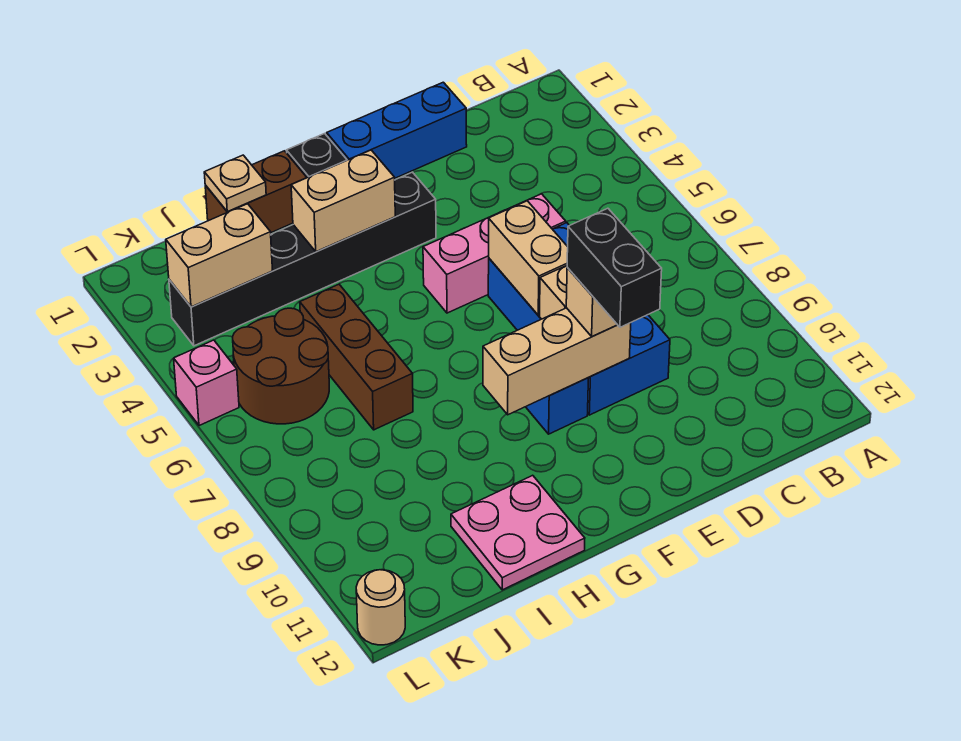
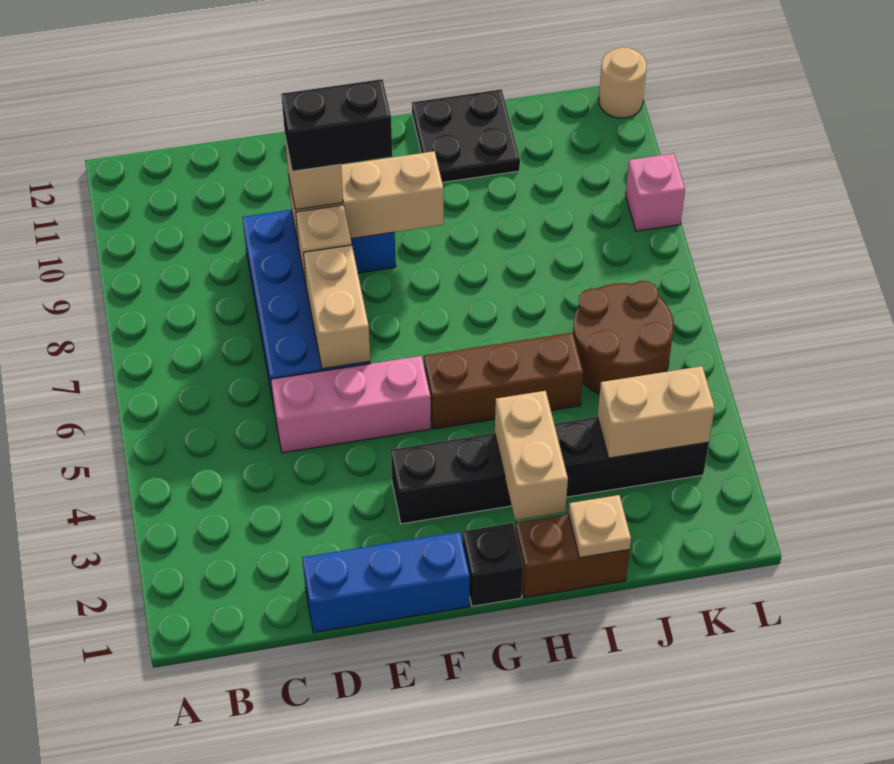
black brick E9:E10 level 4 -> black brick E9:F9 level 4
tan brick G3:H3 level 2 -> tan brick H2:H3 level 2
pink plate H11:I12 level 1 -> black plate H11:I12 level 1
brown brick I5:I7 level 1 -> brown brick G5:I5 level 1
pink brick L5 level 1 -> pink brick L9 level 1

